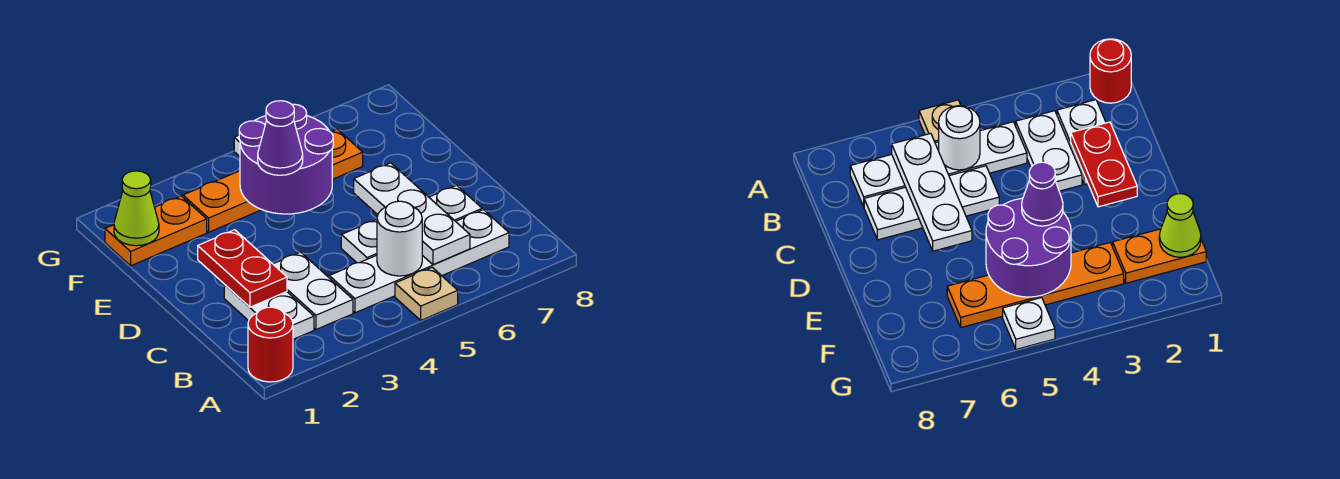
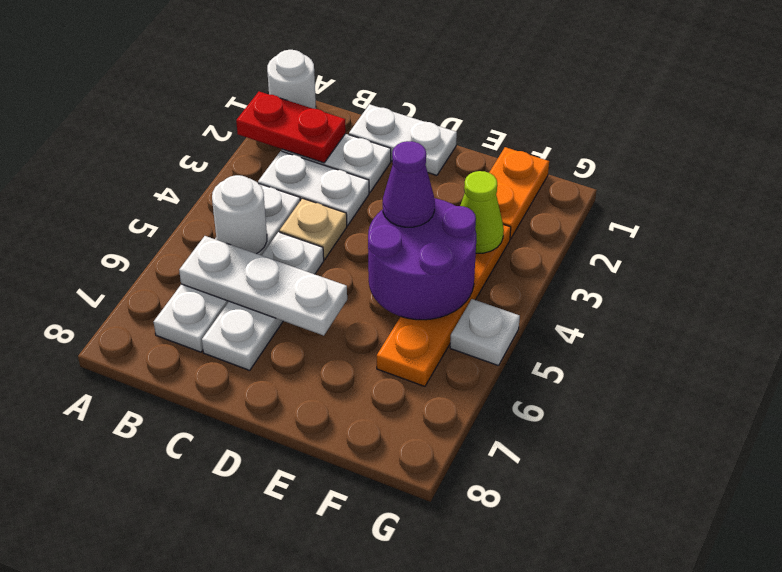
red round brick A1 level 1 -> white round brick A1 level 1
tan plate A5 level 1 -> tan plate C4 level 1
none -> white plate C1:D1 level 1
red plate C2:D2 level 2 -> red plate A2:B2 level 2
lime cone F1 level 2 -> lime cone F3 level 2

